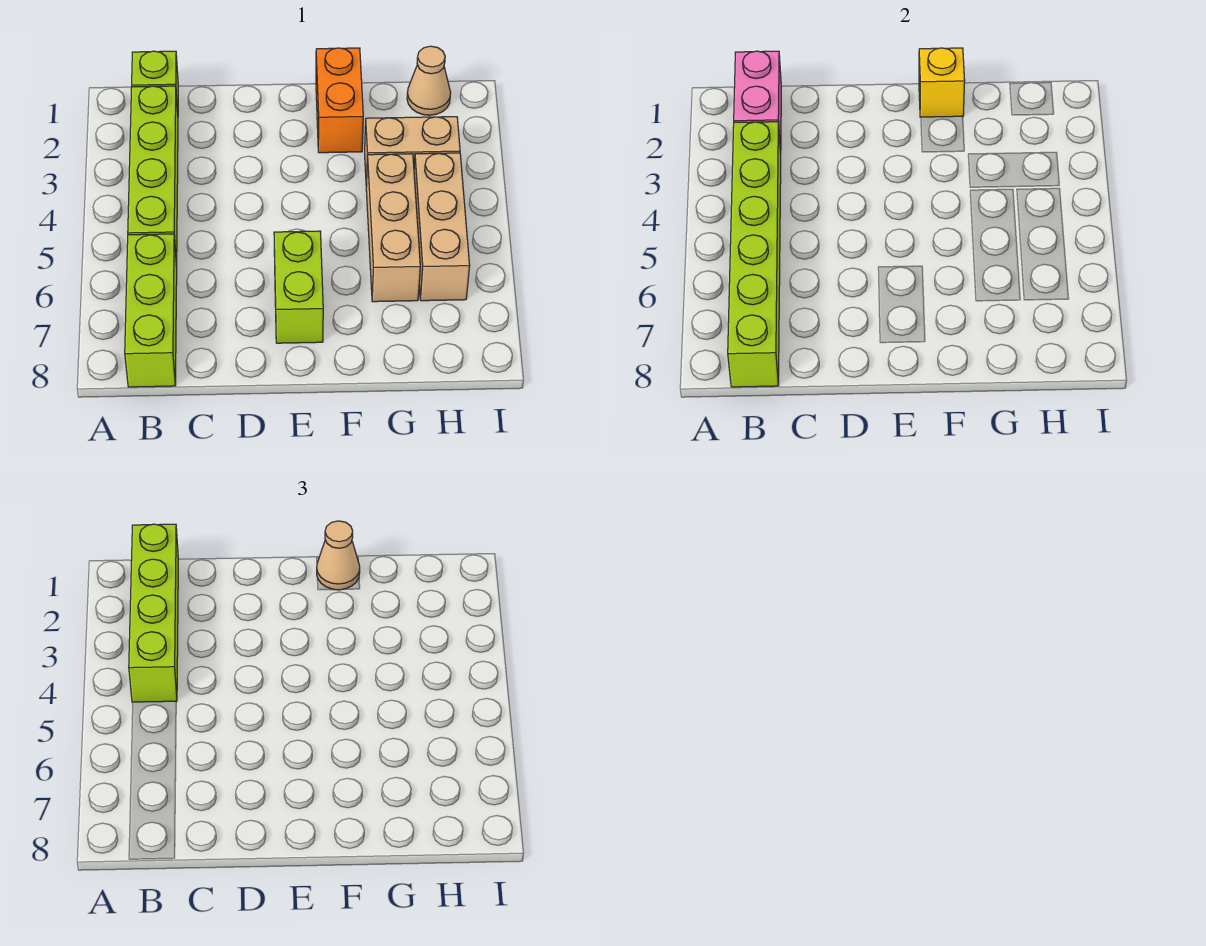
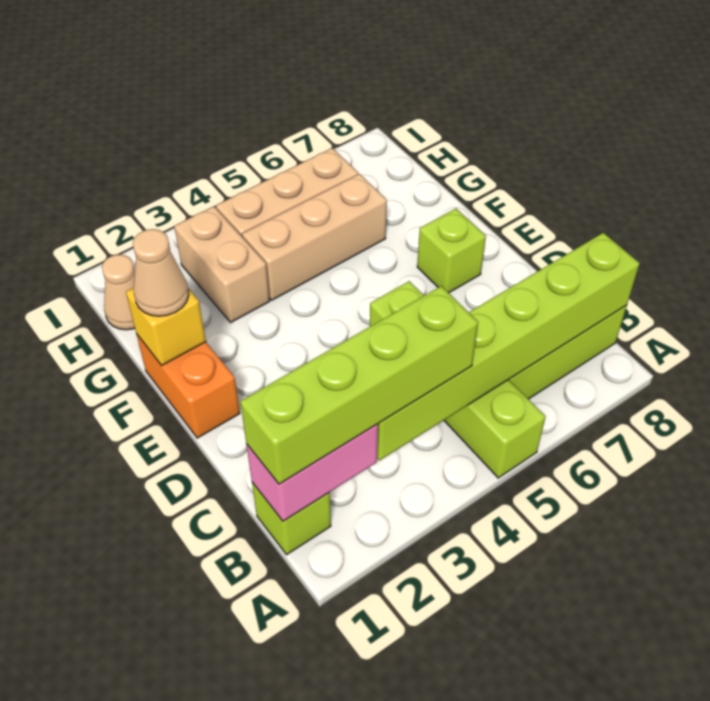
lime brick B2:B5 level 1 -> lime brick A5:D5 level 1
lime brick E6:E7 level 1 -> lime brick E7 level 1
orange brick F1:F2 level 1 -> orange brick E1:F1 level 1

